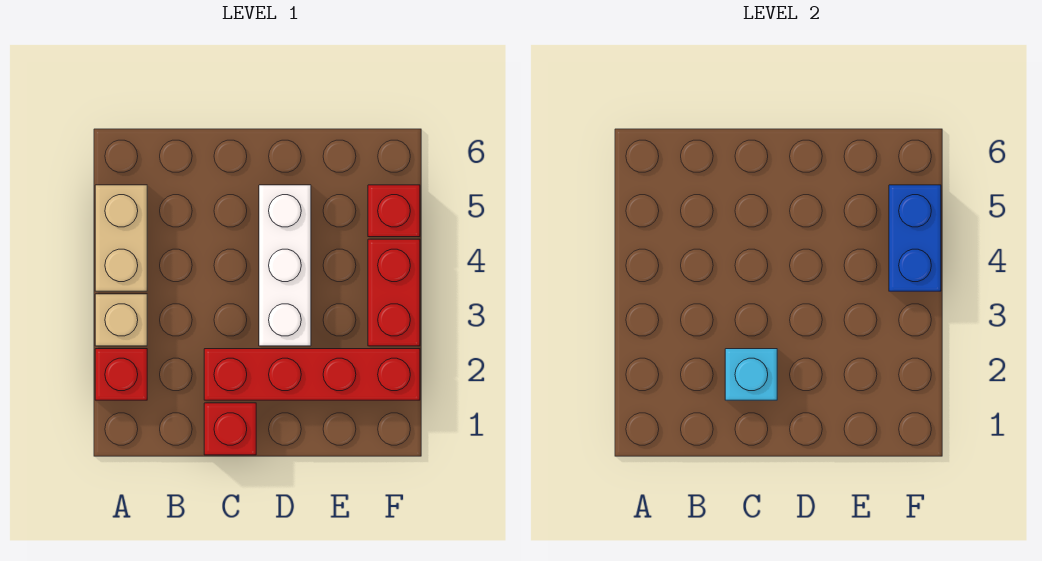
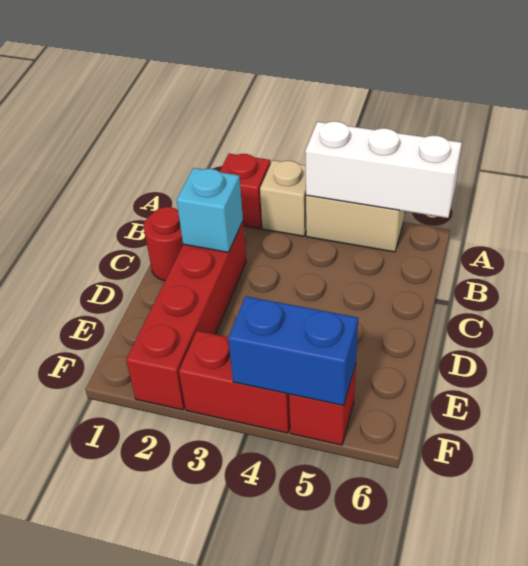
red brick C1 level 1 -> red round brick C1 level 1
white brick D3:D5 level 1 -> white brick A4:A6 level 2

